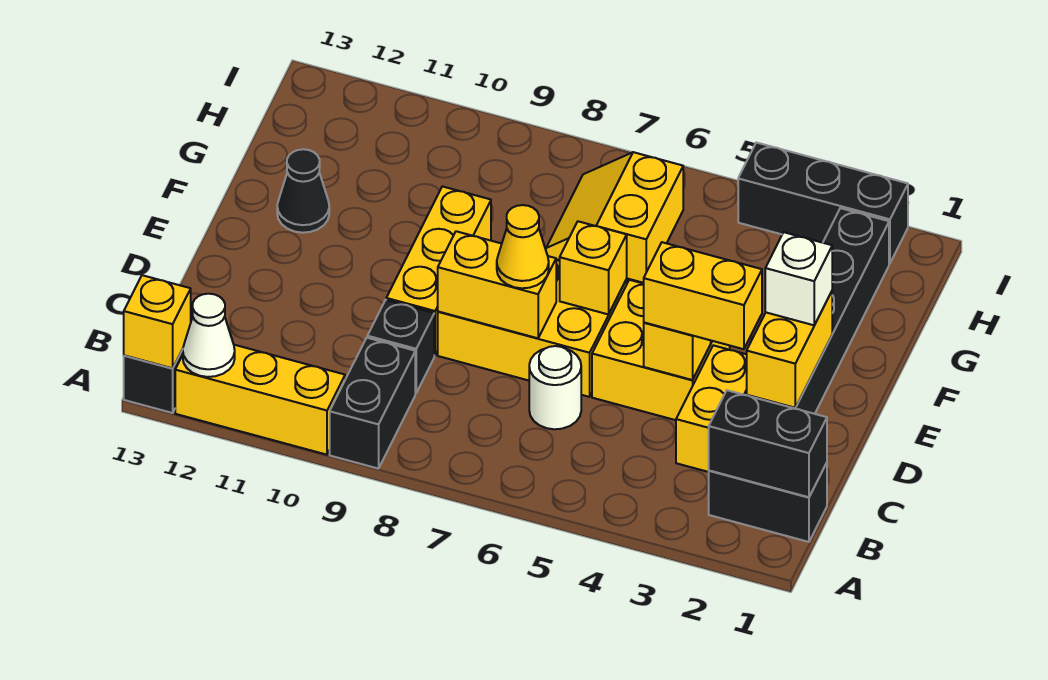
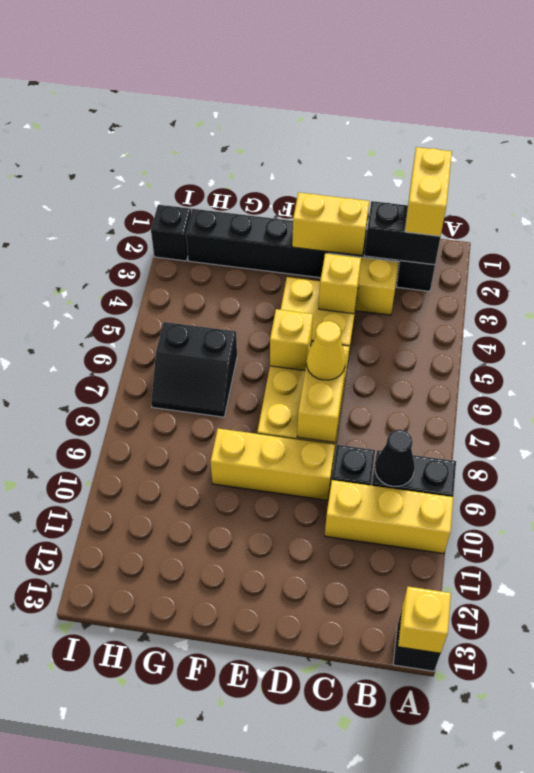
yellow brick A10:A12 level 1 -> yellow brick A10:C10 level 1
white cone A12 level 2 -> none
black brick B1:B2 level 2 -> black brick B2:C2 level 2
white round brick C6 level 1 -> none
yellow brick D3:D4 level 3 -> yellow brick B1:B2 level 3
white brick E2 level 3 -> none
black cone F12 level 1 -> black cone B9 level 2
yellow slope G6:H7 level 1 top 6 -> black slope G6:H7 level 1 top 6
black brick I2:I4 level 1 -> black brick I2 level 1

